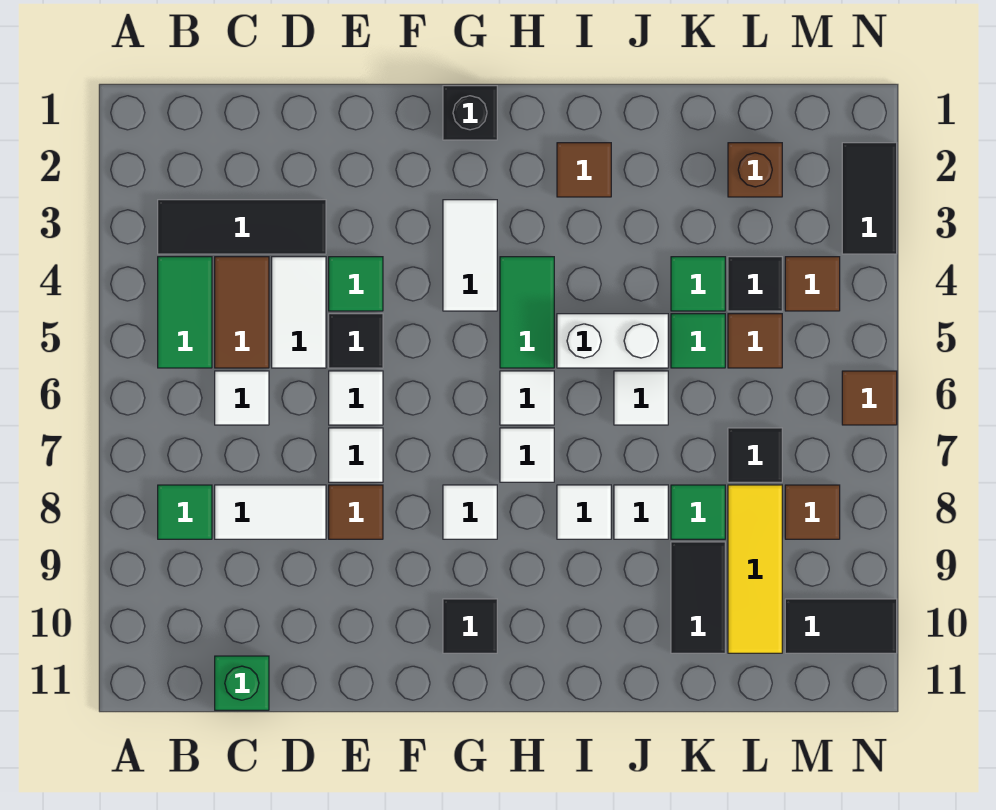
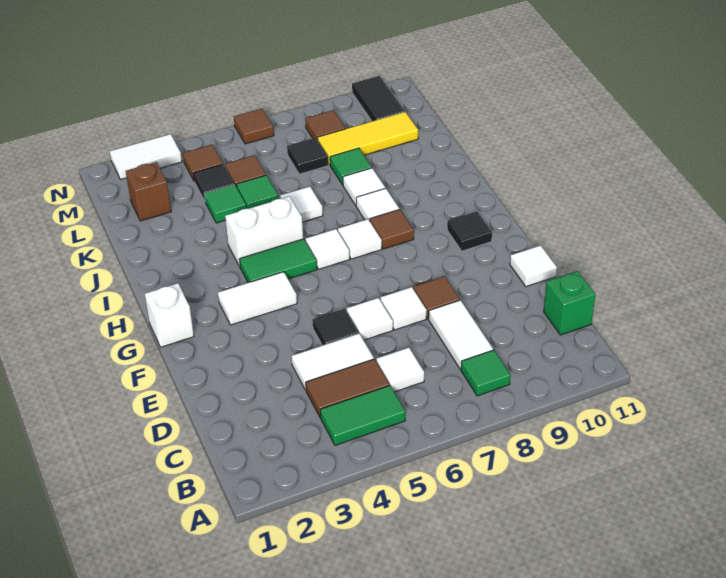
black tile B3:D3 level 1 -> none
green tile E4 level 1 -> none
black brick G1 level 1 -> white brick G1 level 1
white tile G8 level 1 -> white tile E11 level 1
brown tile I2 level 1 -> brown tile H8 level 1
white brick I5:J5 level 1 -> white brick I4:I5 level 1
black tile K9:K10 level 1 -> none
black tile N2:N3 level 1 -> white tile N2:N3 level 1

